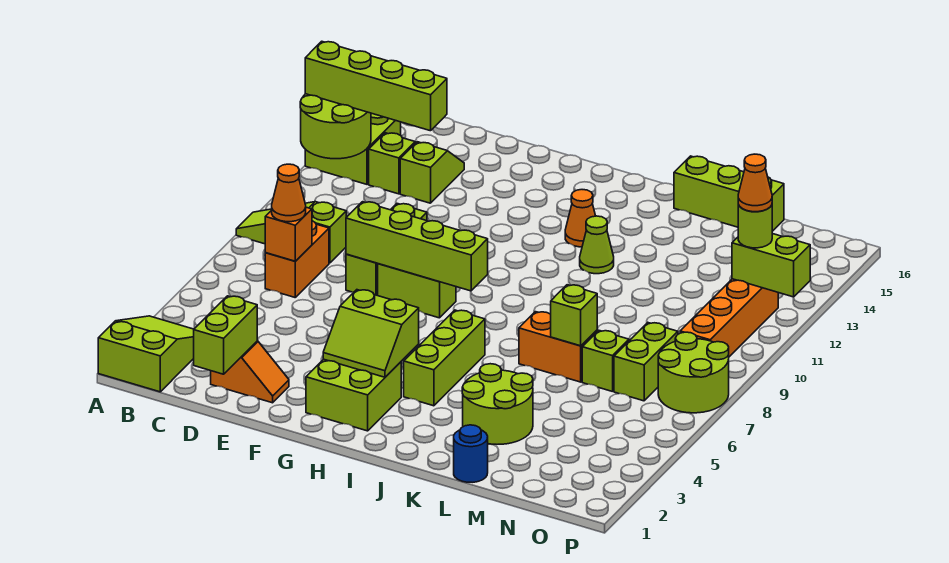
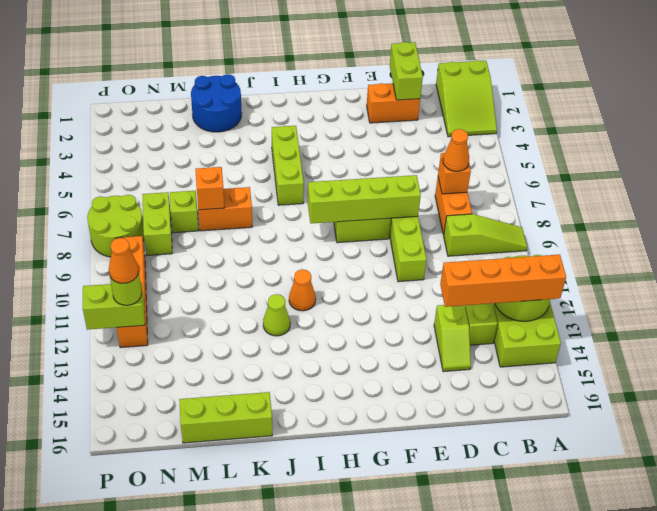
lime brick A13:D13 level 3 -> orange brick A13:D13 level 3
orange slope D2:E2 level 1 top D -> orange brick D2:E2 level 1
lime brick G2:H3 level 1 -> none
lime slope G3:H4 level 2 top 4 -> none
orange cone I13 level 1 -> orange cone I11 level 1
lime round brick K3:L4 level 1 -> none
blue round brick L1 level 1 -> blue round brick K1:L2 level 1
lime brick L7 level 2 -> orange brick L7 level 2

